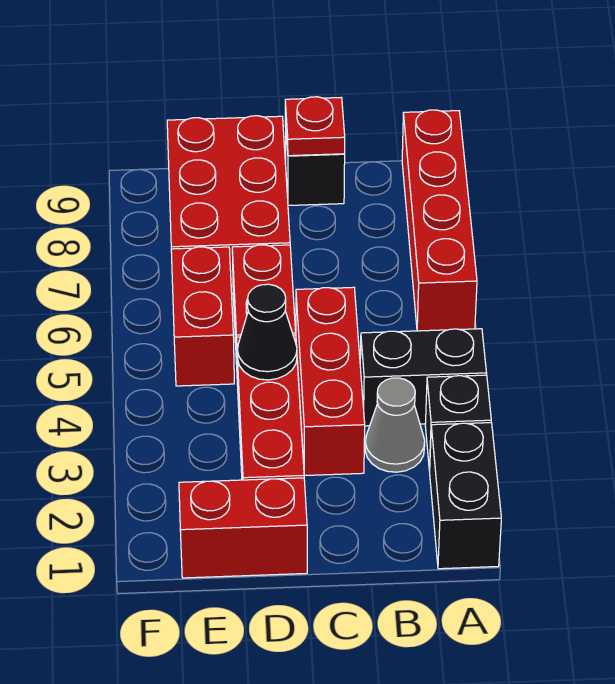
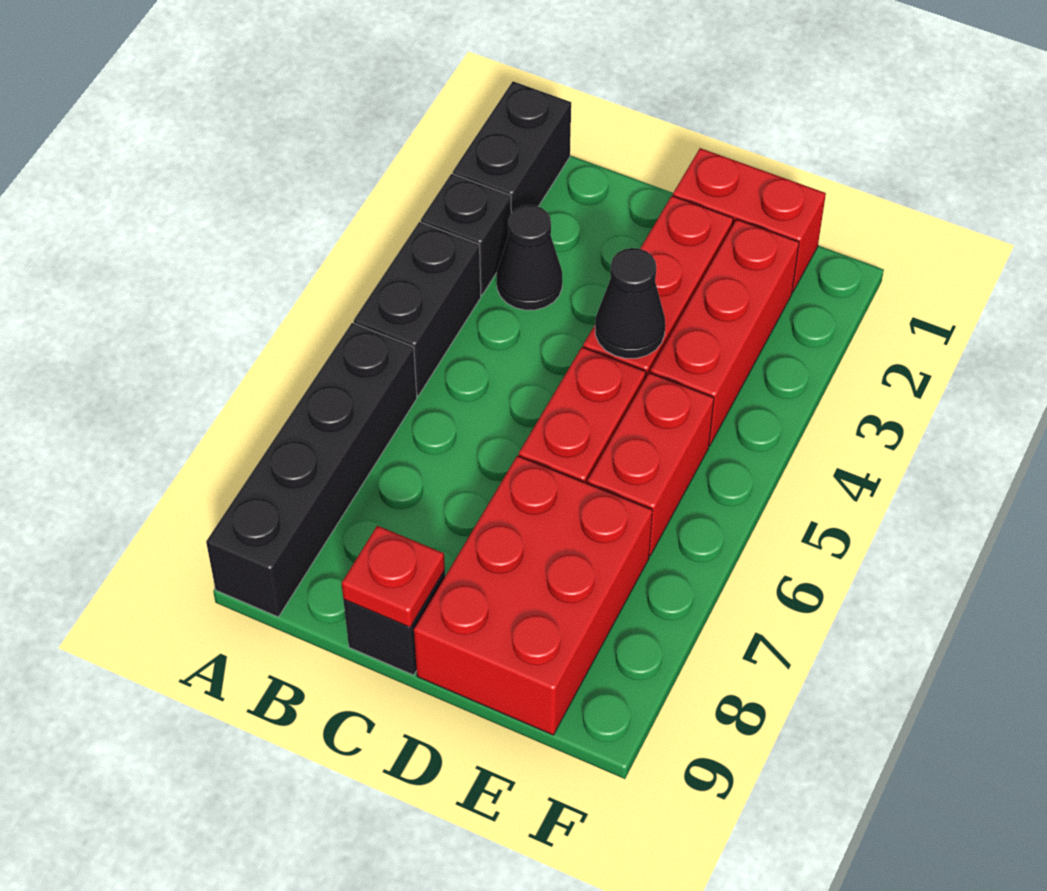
black brick A4:B4 level 1 -> black brick A4:A5 level 1
red brick A6:A9 level 1 -> black brick A6:A9 level 1
grey cone B3 level 1 -> black cone B3 level 1
red brick C3:C5 level 1 -> red brick E2:E4 level 1

